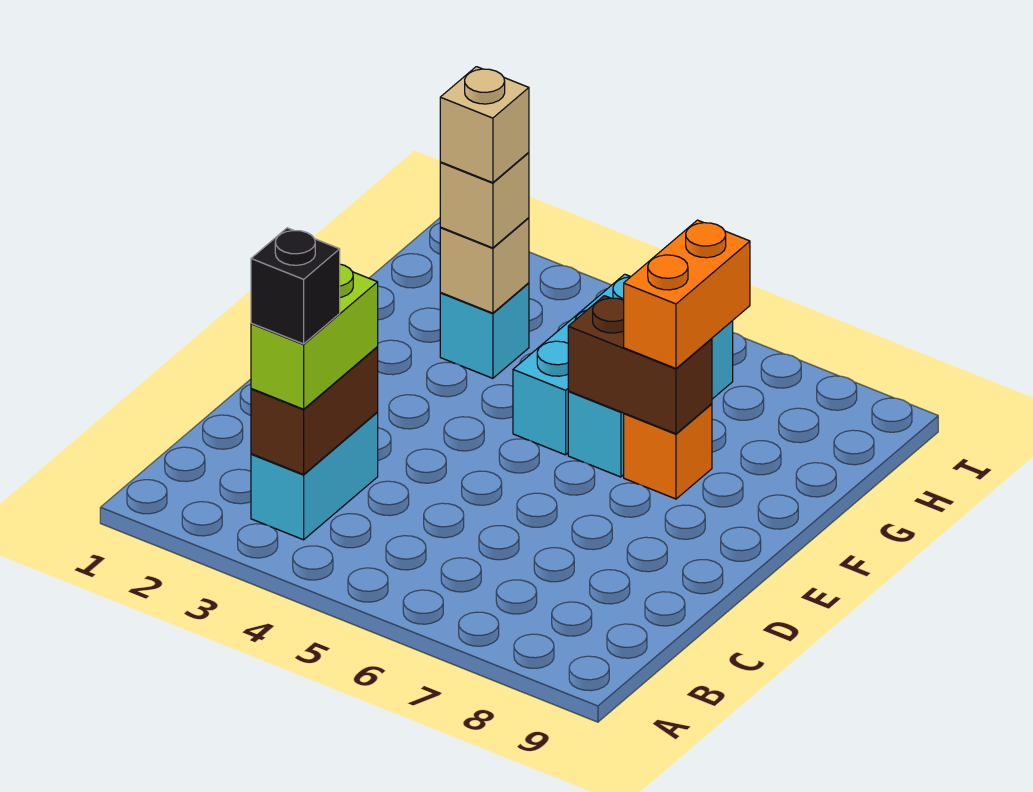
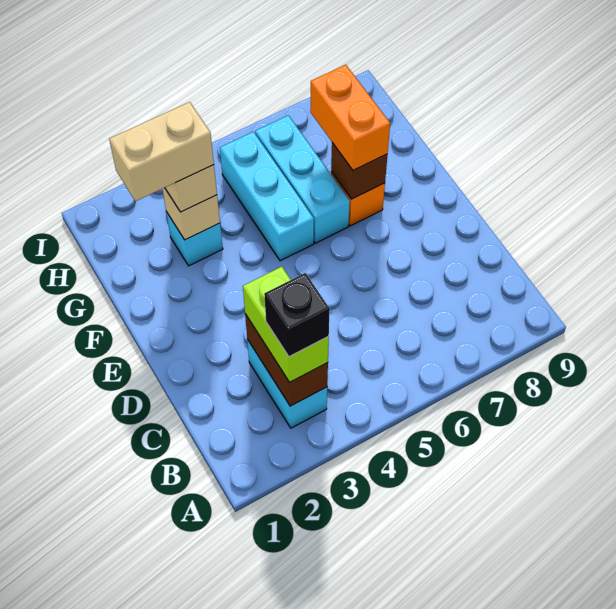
brown brick F6:F7 level 2 -> brown brick F7 level 2
tan brick G3 level 4 -> tan brick G2:G3 level 4

